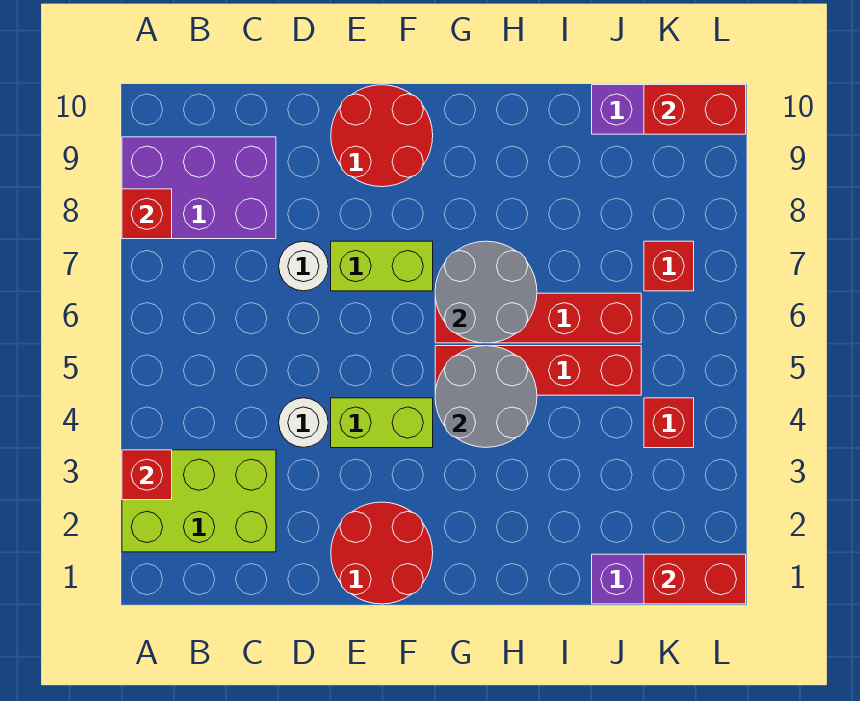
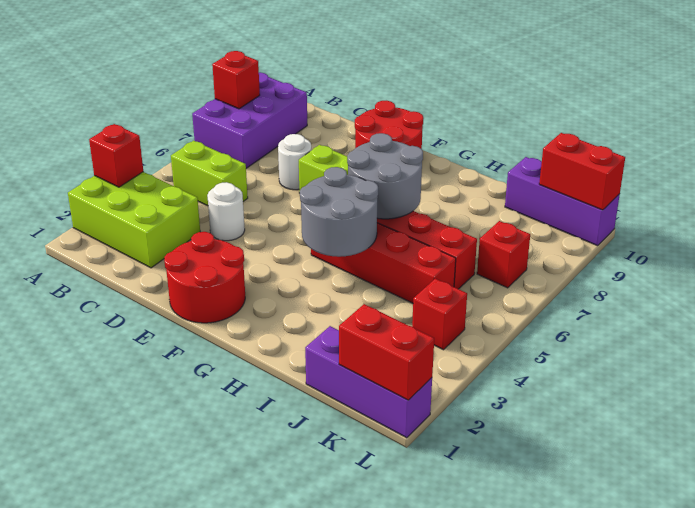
purple brick A8:C9 level 1 -> purple brick A7:B9 level 1
lime brick E4:F4 level 1 -> lime brick B5:C5 level 1

